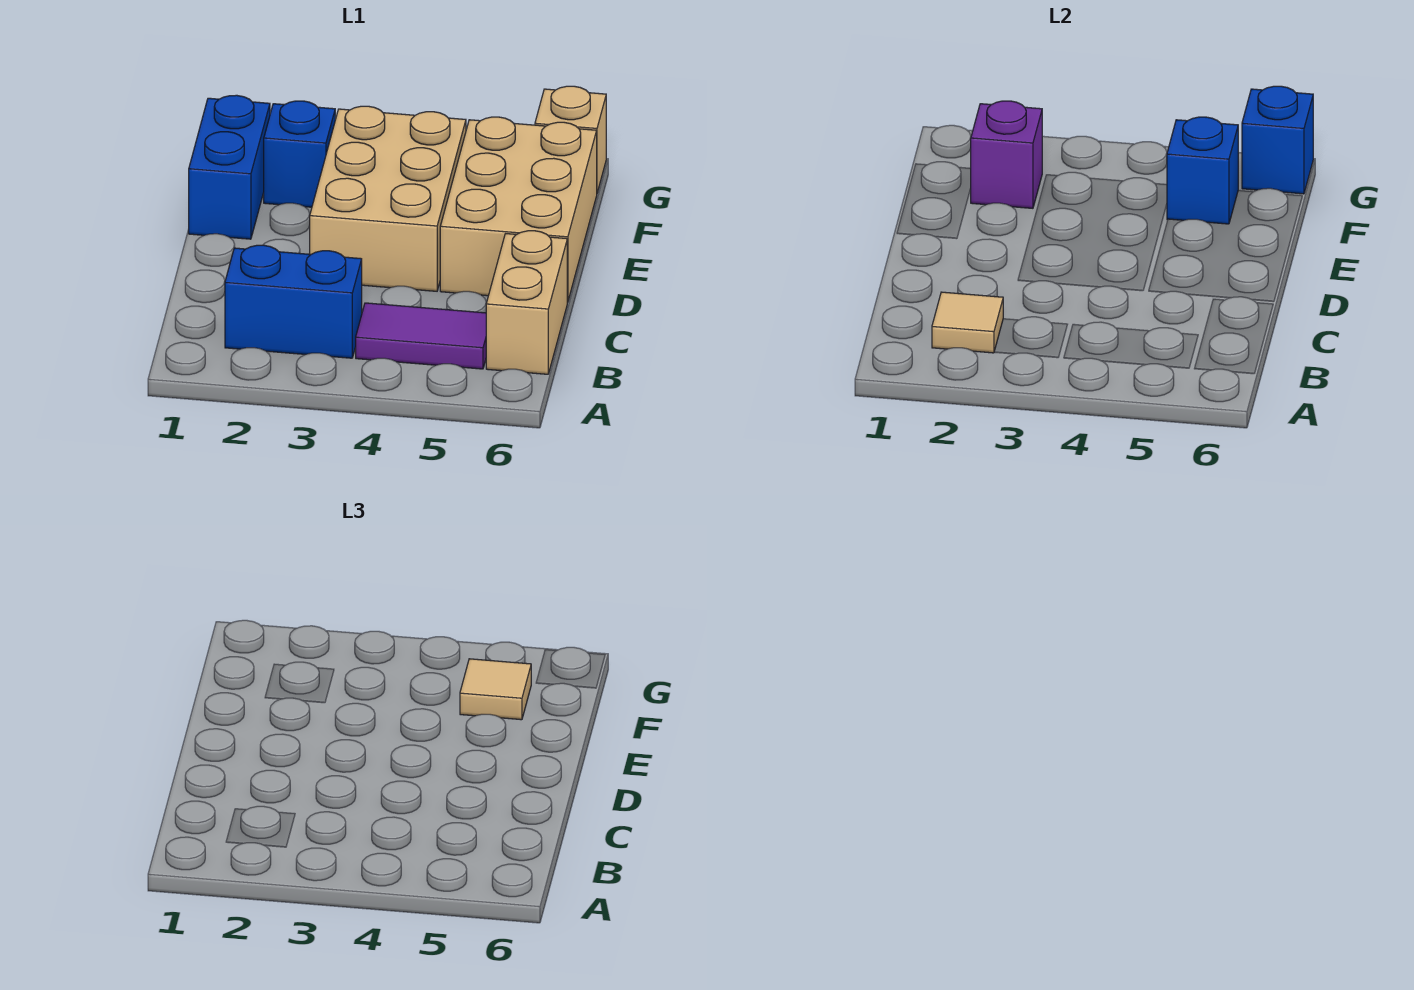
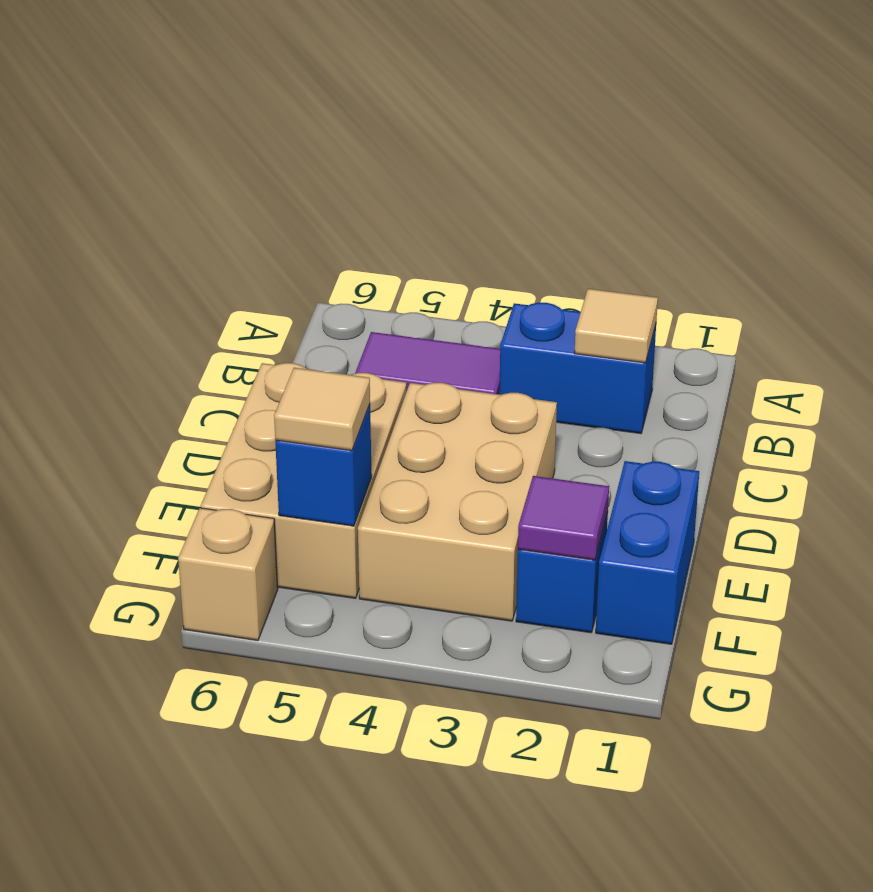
tan brick B6:C6 level 1 -> none
purple brick F2 level 2 -> purple tile F2 level 2
blue brick G6 level 2 -> none

